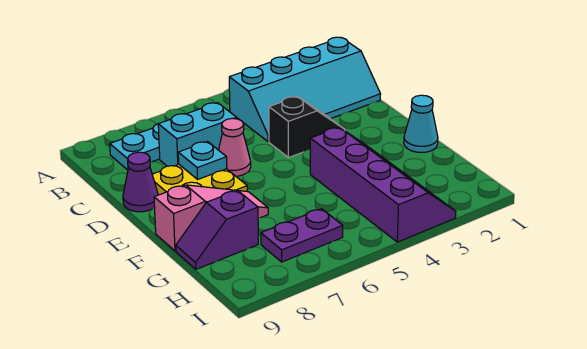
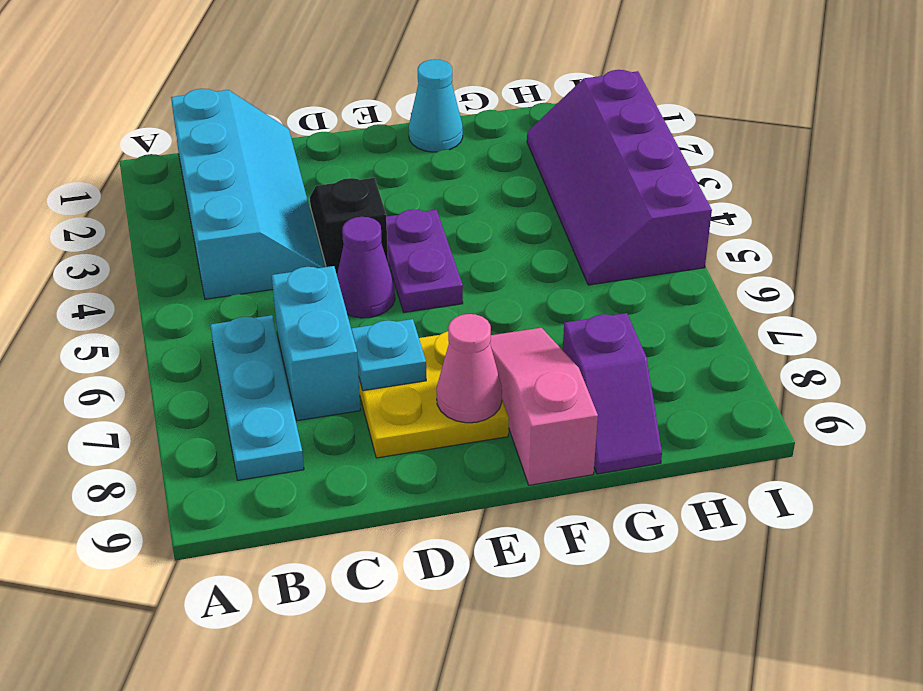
pink cone D6 level 1 -> pink cone E8 level 2
purple cone D9 level 1 -> purple cone D5 level 1
purple slope F3:I4 level 1 top 4 -> purple slope H2:I5 level 1 top I
purple plate H6:H7 level 1 -> purple plate E4:E5 level 1

